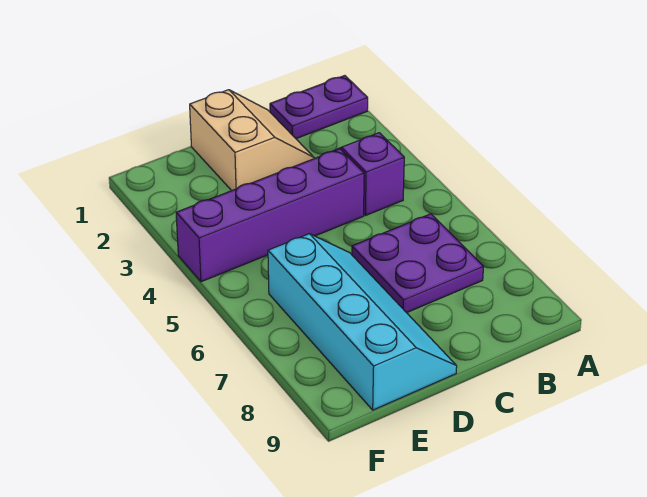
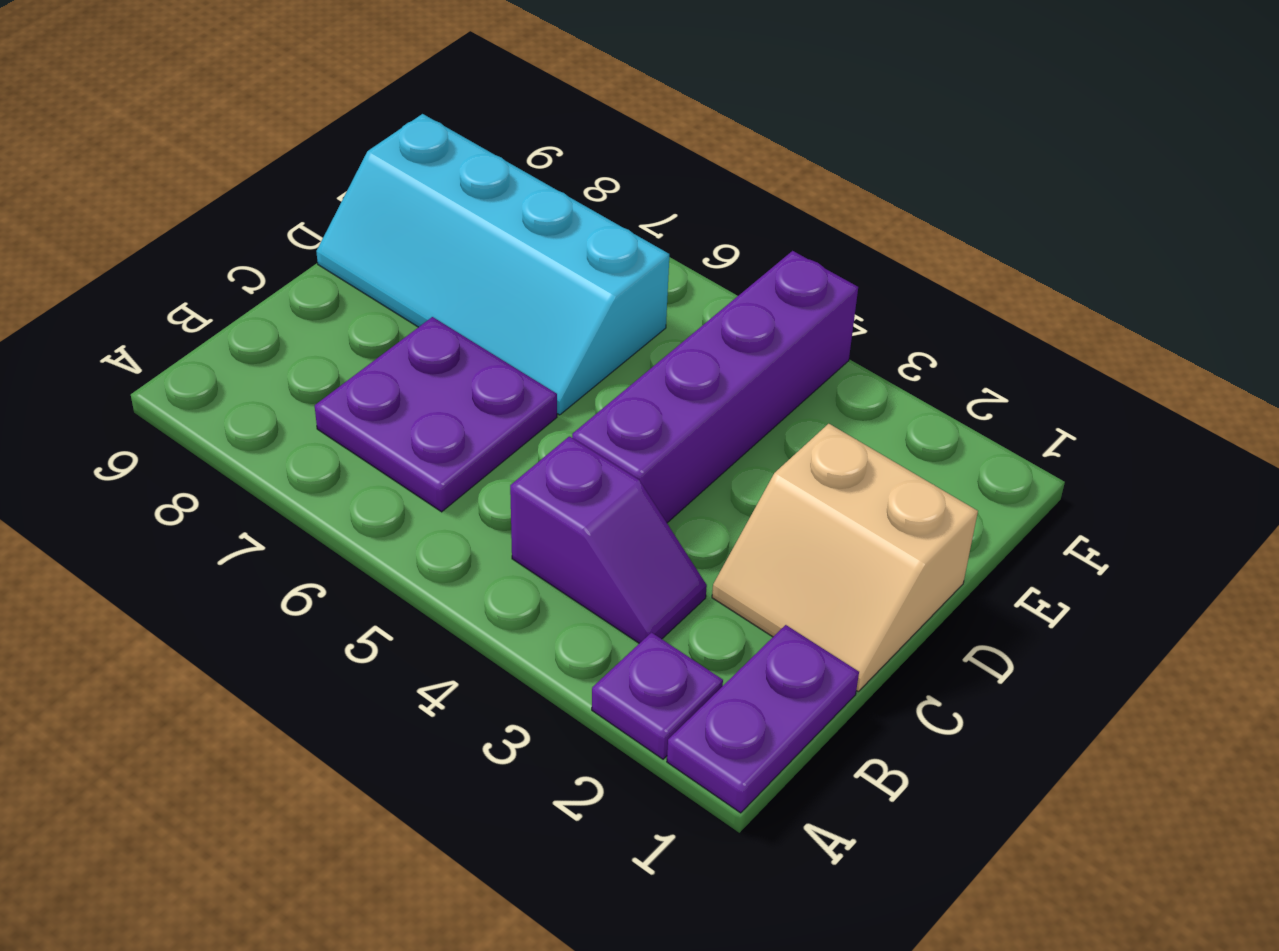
none -> purple plate A2 level 1

